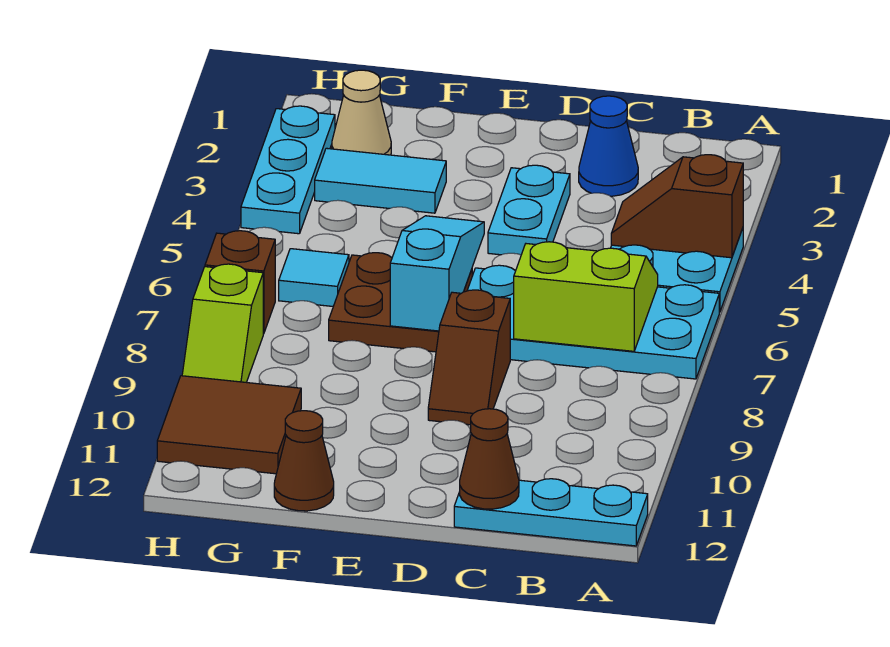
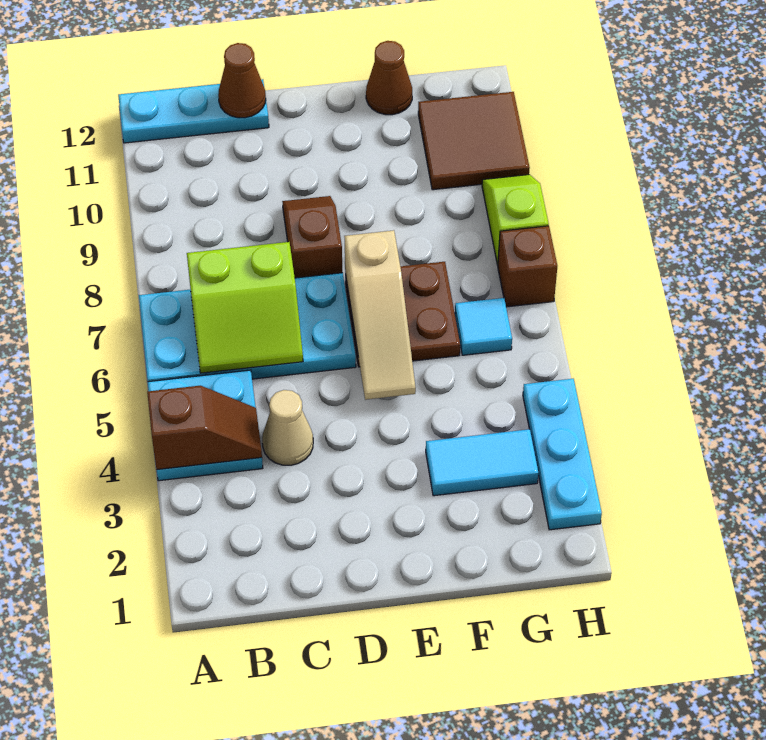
blue cone C2 level 1 -> none
cyan plate D3:D4 level 1 -> none
cyan slope E5:E7 level 2 top 7 -> tan slope E5:E7 level 2 top 7
tan cone G2 level 1 -> tan cone C4 level 1

